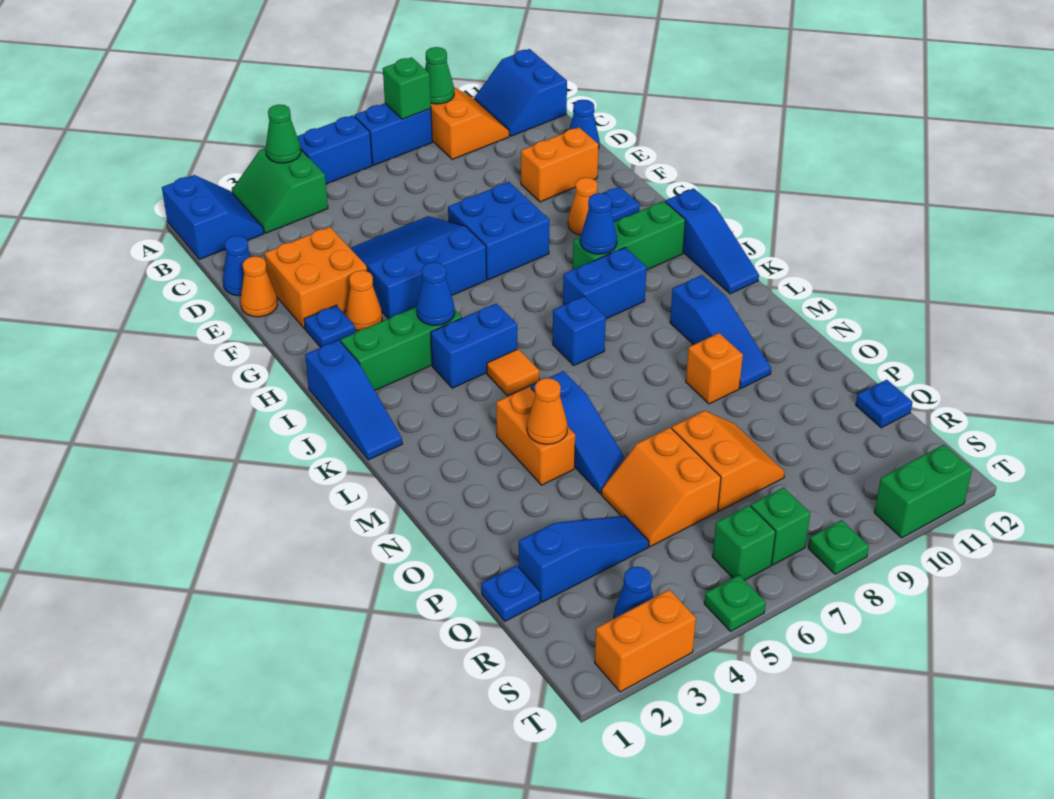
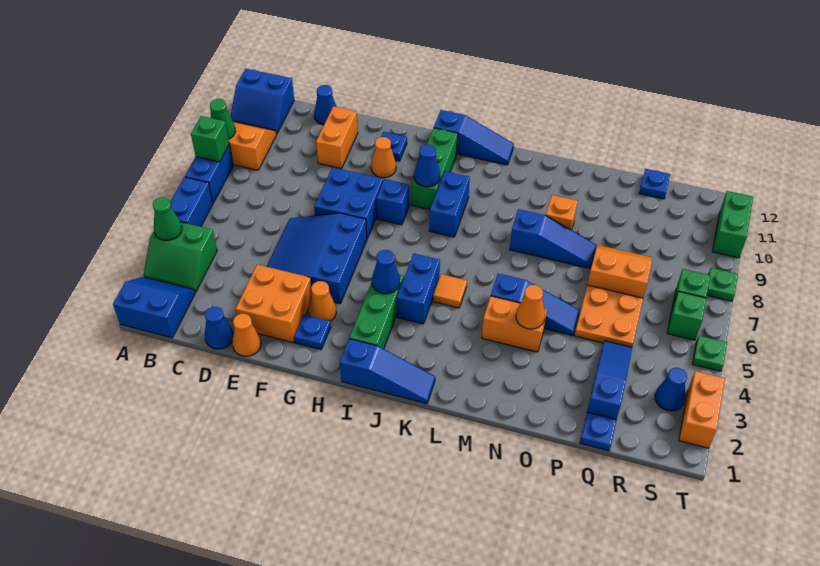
blue brick K7 level 1 -> blue brick H8 level 1
blue slope L10:N10 level 1 top L -> blue slope M8:O8 level 1 top M
orange slope P5:Q6 level 1 top 6 -> orange plate P5:Q6 level 1

